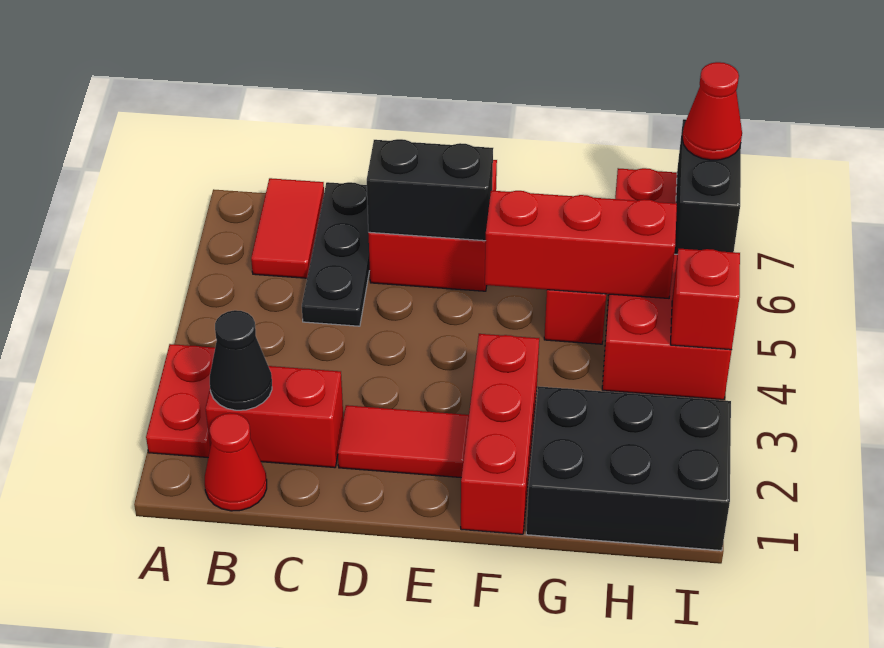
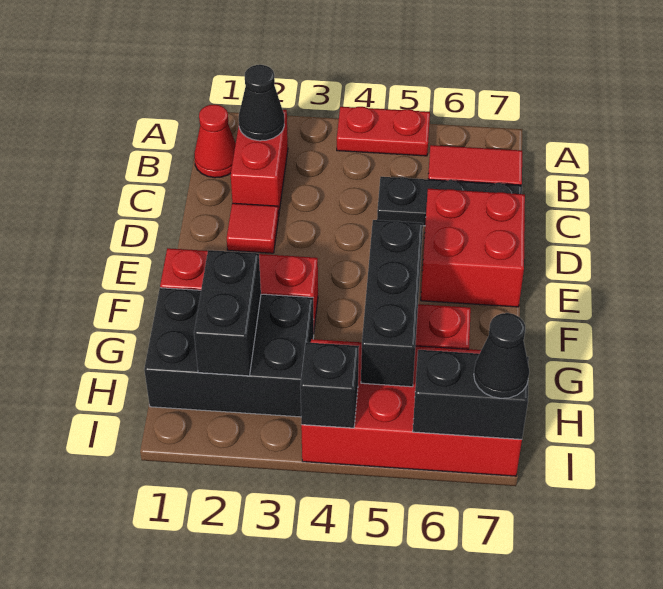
red plate A2:A3 level 1 -> red plate A4:A5 level 1
red tile D2:E2 level 1 -> red tile D2 level 1
black brick D6:E6 level 2 -> black brick G2:H2 level 2
red brick F5:H5 level 2 -> black brick F5:H5 level 2
black brick G1:I2 level 1 -> black brick G1:H3 level 1
red brick I4 level 2 -> black brick I4 level 2
red cone I7 level 3 -> black cone I7 level 3

